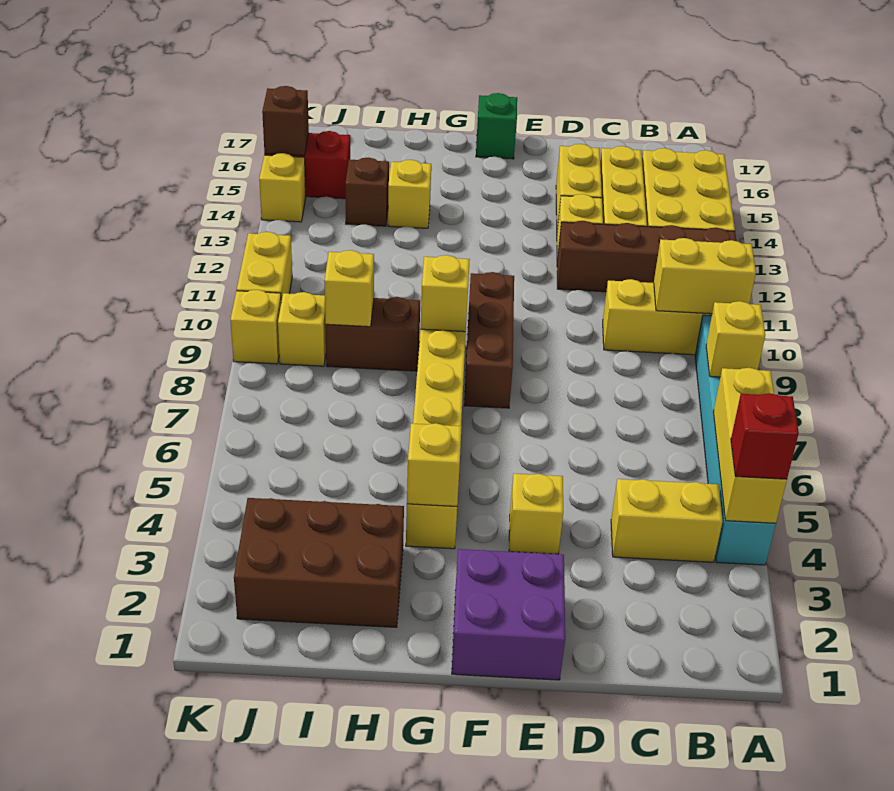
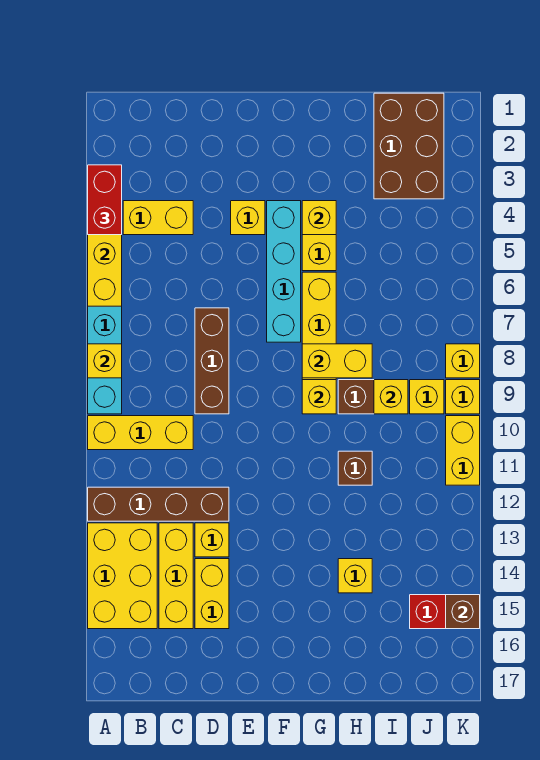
red brick A4 level 3 -> red brick A3:A4 level 3
yellow brick A10:B10 level 2 -> yellow brick G8:H8 level 2
purple brick E1:F2 level 1 -> none
none -> cyan brick F4:F7 level 1
brown brick F8:F10 level 1 -> brown brick D7:D9 level 1
green brick F17 level 1 -> none
brown brick H2:J3 level 1 -> brown brick I1:J3 level 1
brown brick I14 level 1 -> brown brick H11 level 1
yellow brick K14 level 1 -> yellow brick K8 level 1

